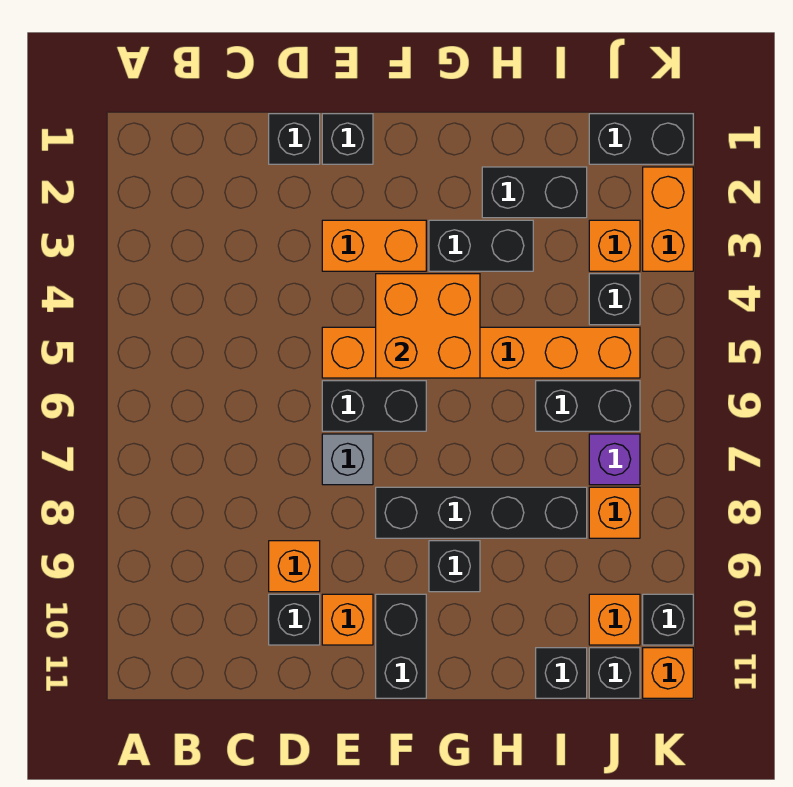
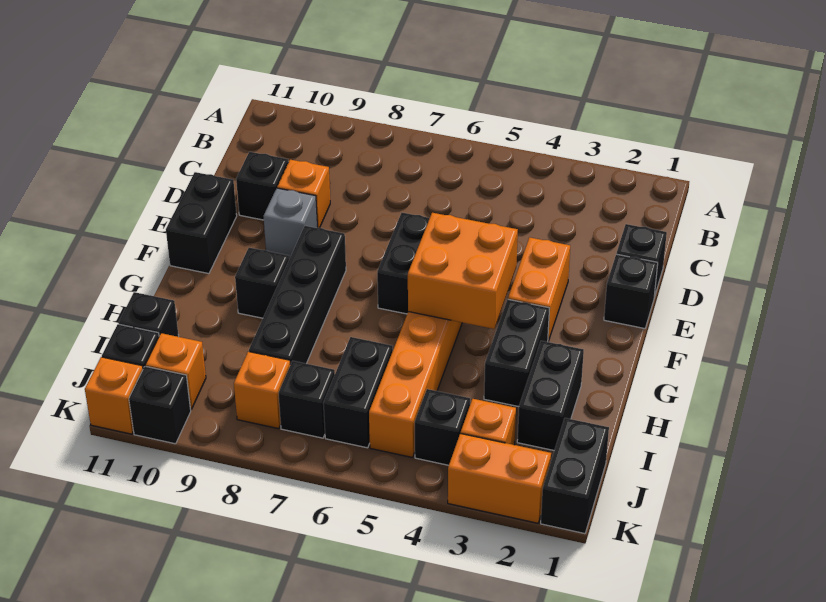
grey brick E7 level 1 -> grey brick E9 level 1
orange brick E10 level 1 -> none
black brick F10:F11 level 1 -> black brick E11:F11 level 1
purple brick J7 level 1 -> black brick J7 level 1

